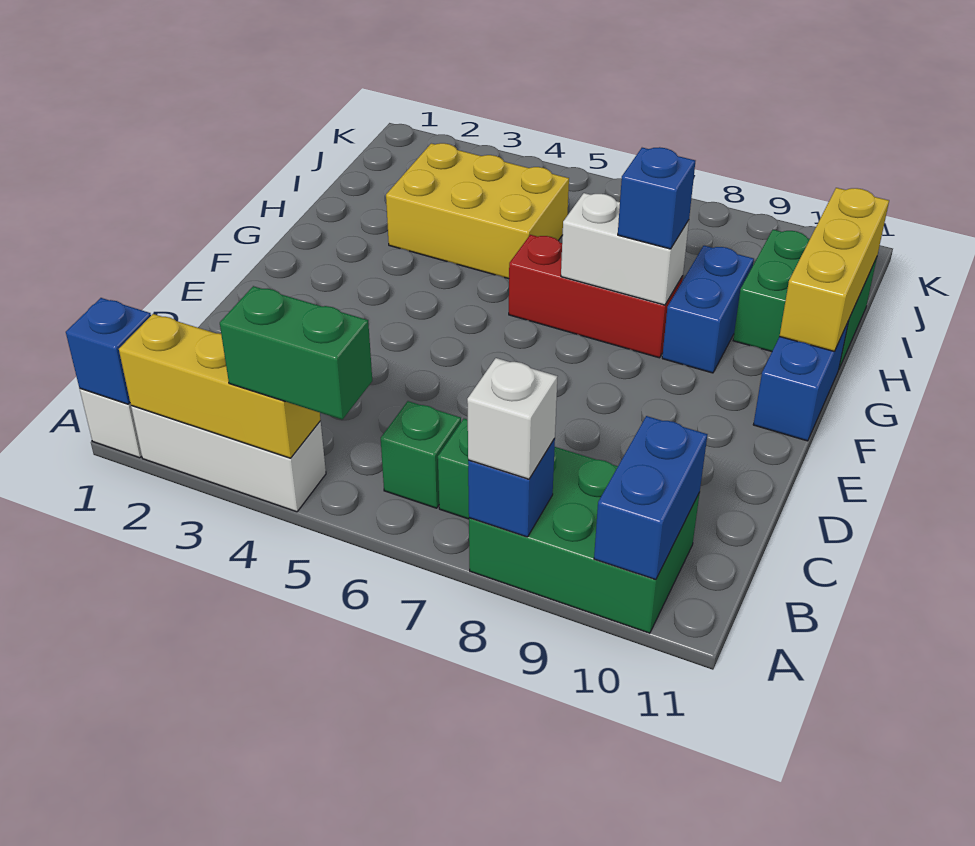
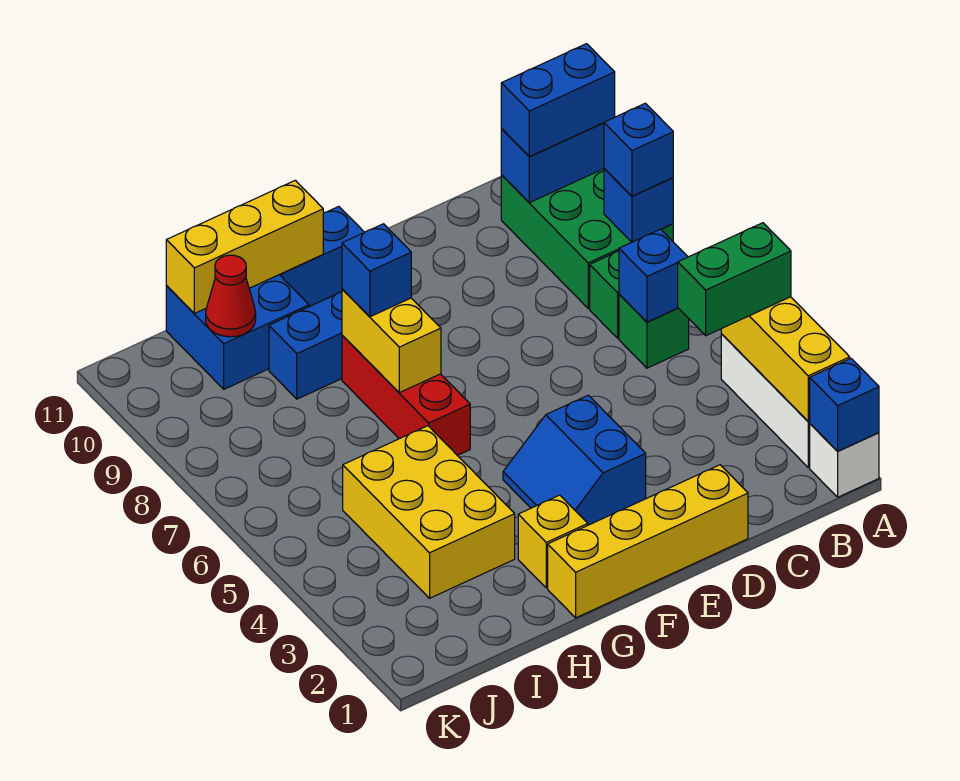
green brick A4:A5 level 3 -> green brick A4:B4 level 3
white brick A8 level 3 -> blue brick A8 level 3
none -> blue brick A10:B10 level 3
none -> blue brick B6 level 2
none -> yellow brick D1:G1 level 1
none -> blue slope E3:F4 level 1 top E
none -> yellow brick G2 level 1
white brick G7:G8 level 2 -> yellow brick G7:G8 level 2
green brick H10:I11 level 1 -> blue brick H10:I11 level 1
none -> red cone I10 level 2

